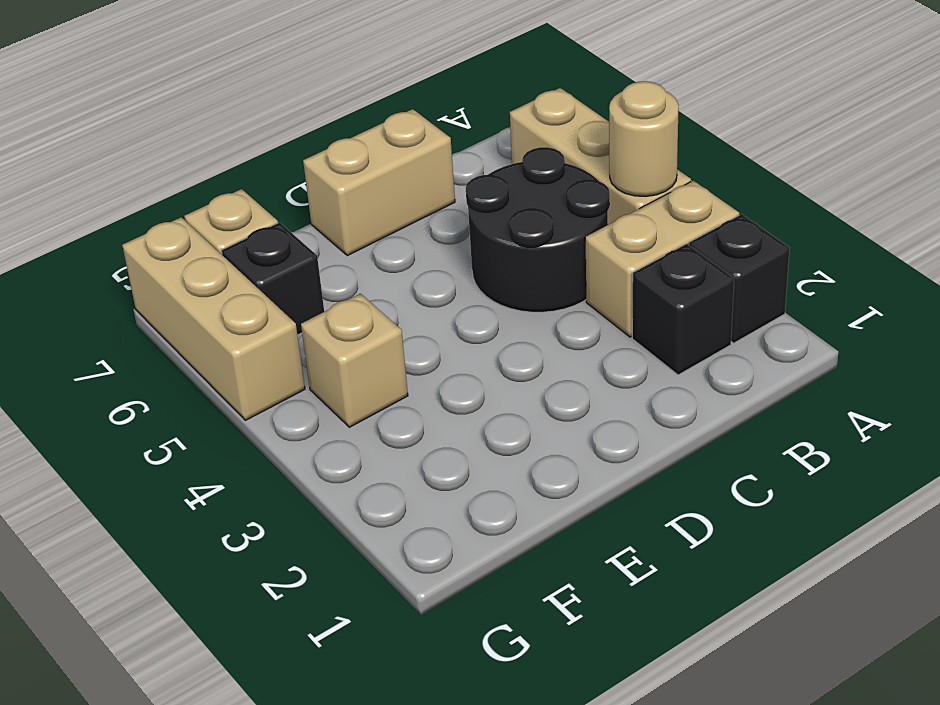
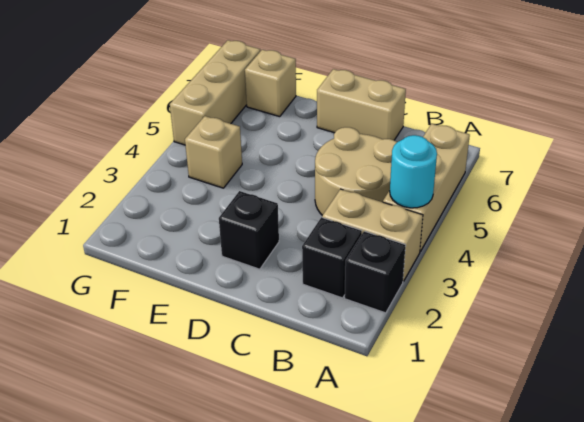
tan round brick A4 level 2 -> cyan round brick A4 level 2
black round brick B4:C5 level 1 -> tan round brick B4:C5 level 1
black brick F6 level 1 -> black brick D2 level 1

